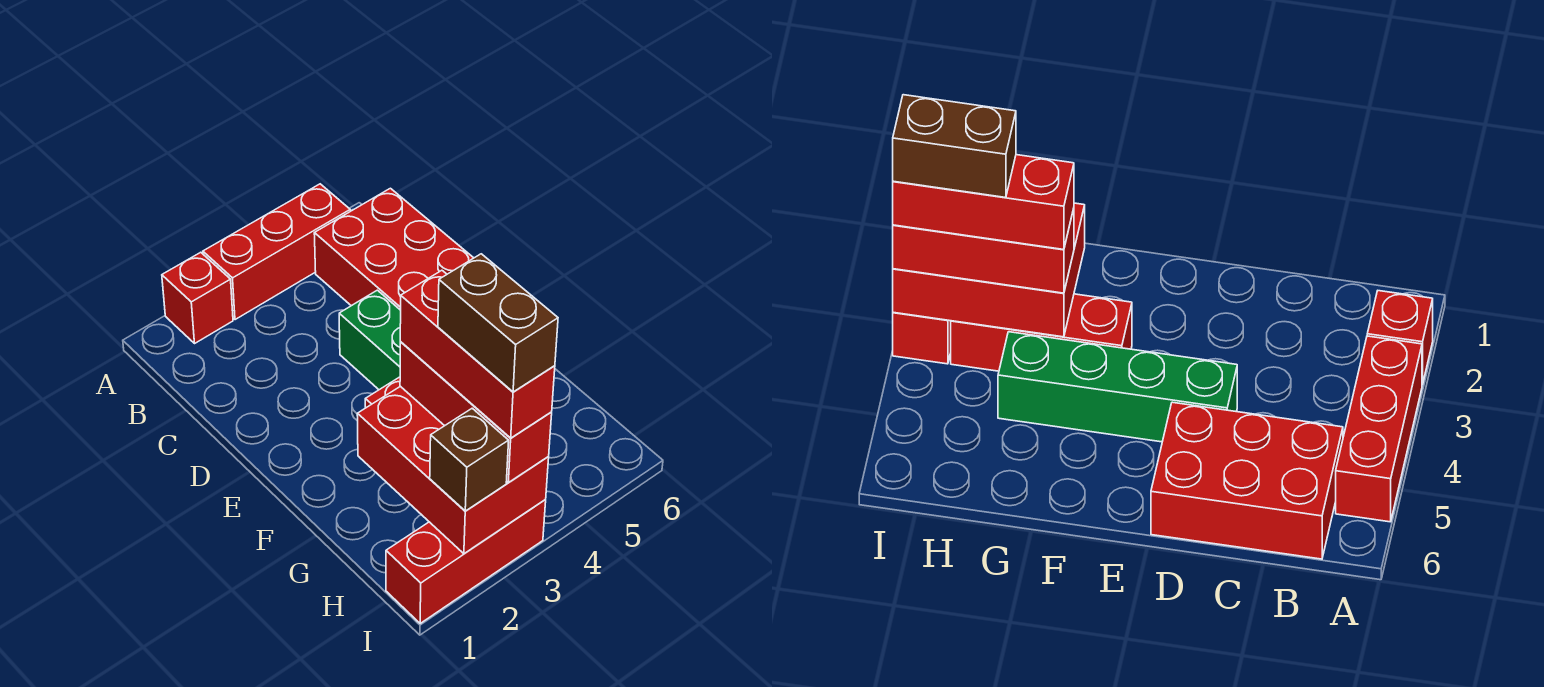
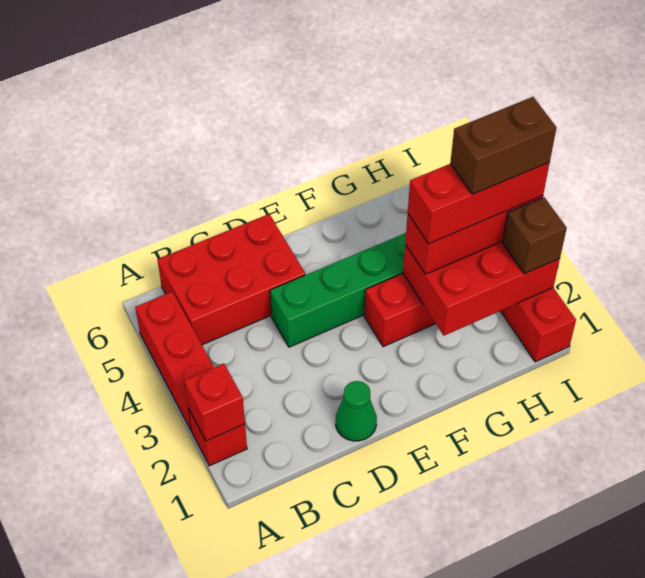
none -> red brick A2 level 2
none -> green cone D1 level 1

